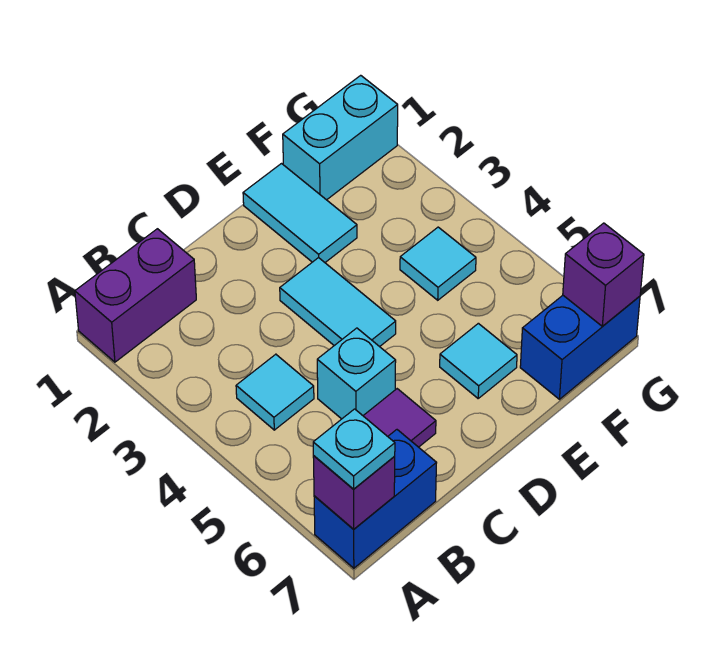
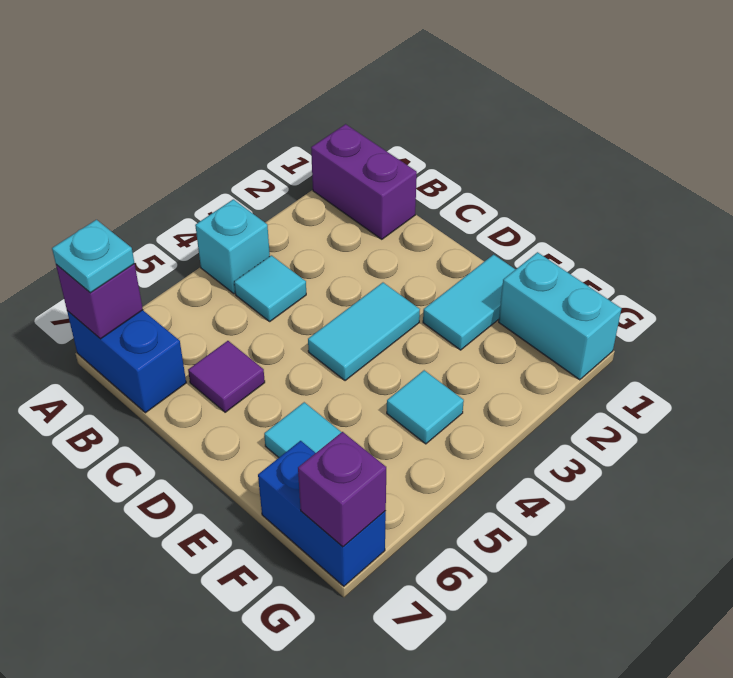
cyan brick C5 level 1 -> cyan brick A4 level 1

